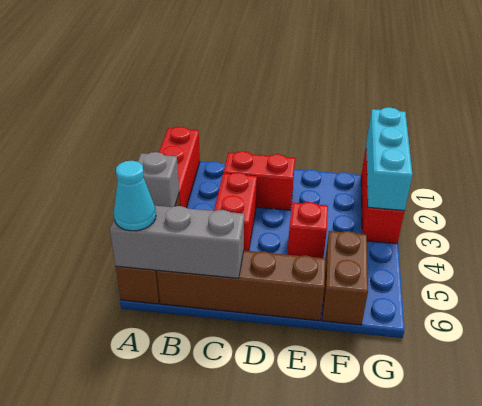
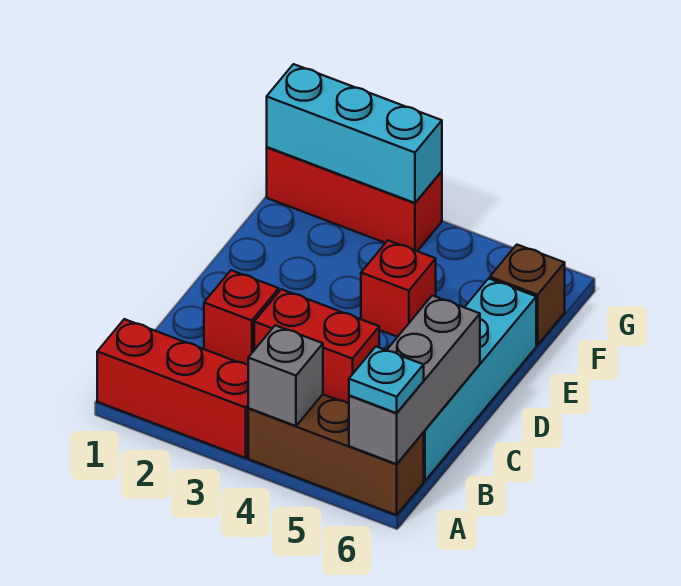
cyan cone A6 level 3 -> cyan plate A6 level 3
brown brick B6:E6 level 1 -> cyan brick B6:E6 level 1
red brick C2:D2 level 1 -> red brick C2 level 1
brown brick F5:F6 level 1 -> brown brick F6 level 1

